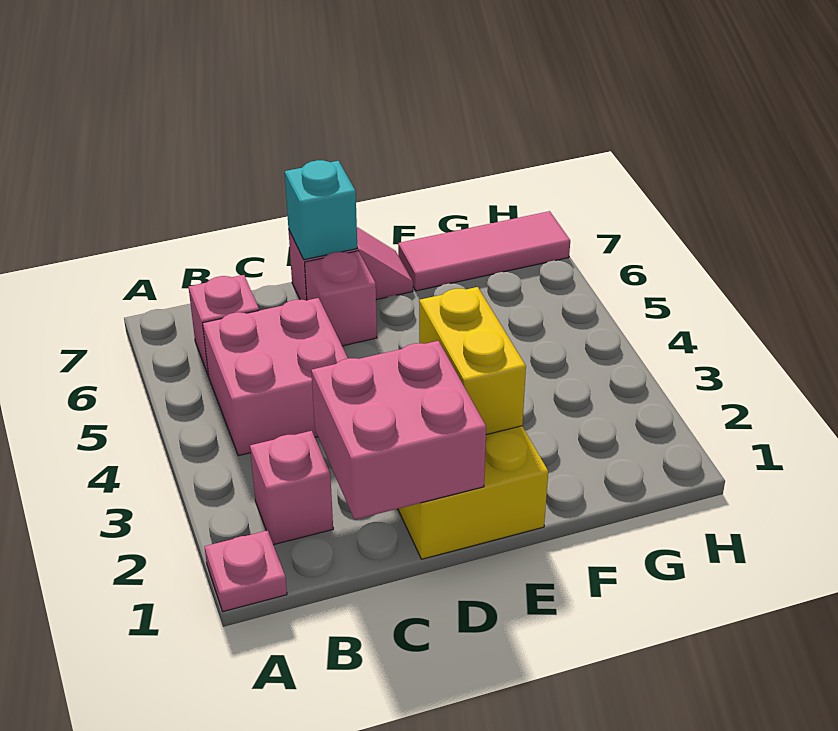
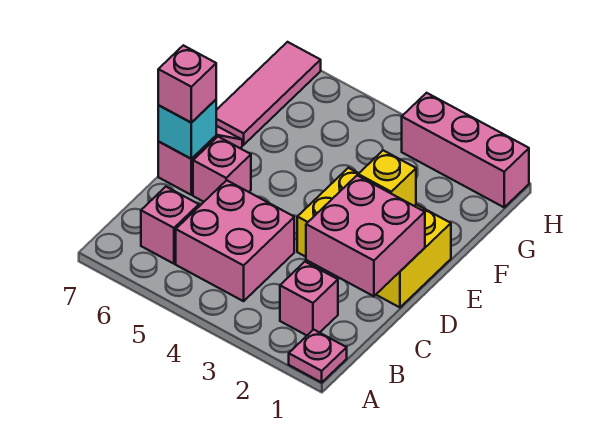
none -> pink brick D7 level 3
yellow brick E2:E3 level 2 -> yellow brick E2 level 2
none -> pink brick H1:H3 level 1

